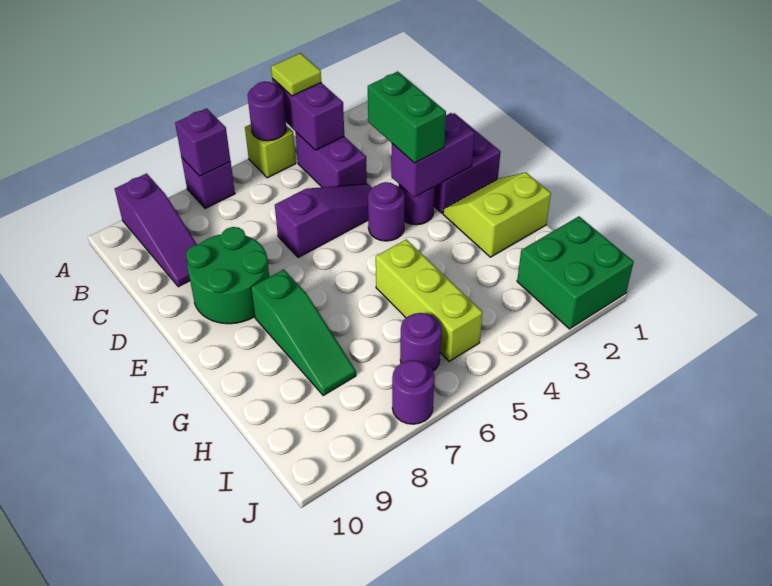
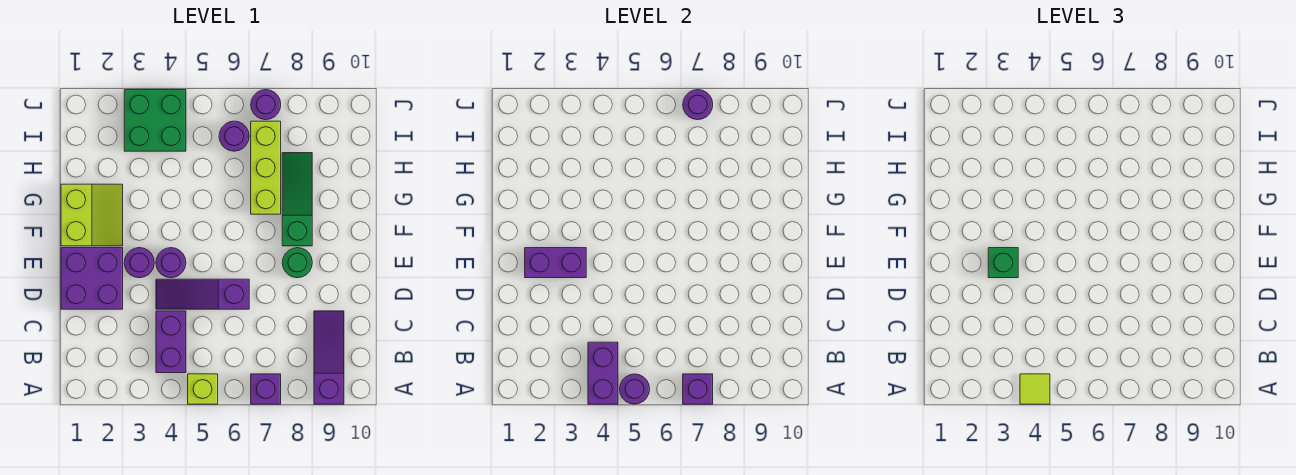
green brick D3:E3 level 3 -> green brick E3 level 3
green round brick D8:E9 level 1 -> green round brick E8 level 1
lime slope F1:G2 level 1 top G -> lime slope F1:G2 level 1 top 1
lime brick G5:I5 level 1 -> lime brick G7:I7 level 1
green brick I1:J2 level 1 -> green brick I3:J4 level 1
none -> purple round brick J7 level 2

